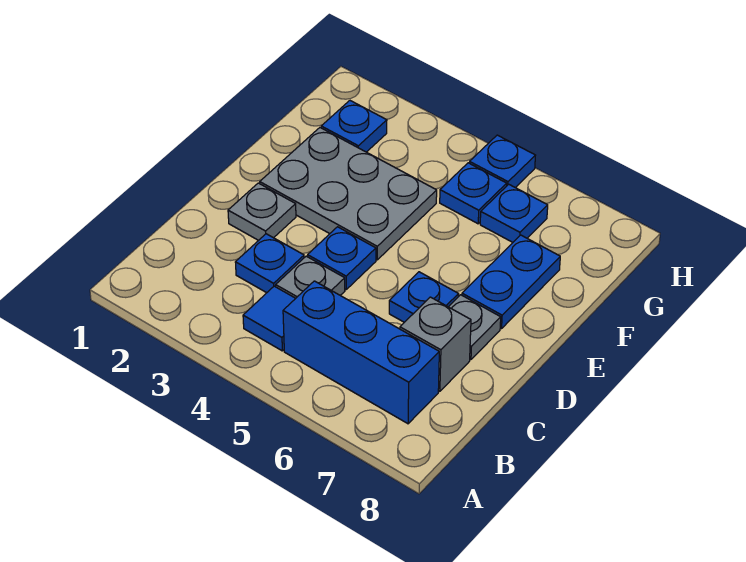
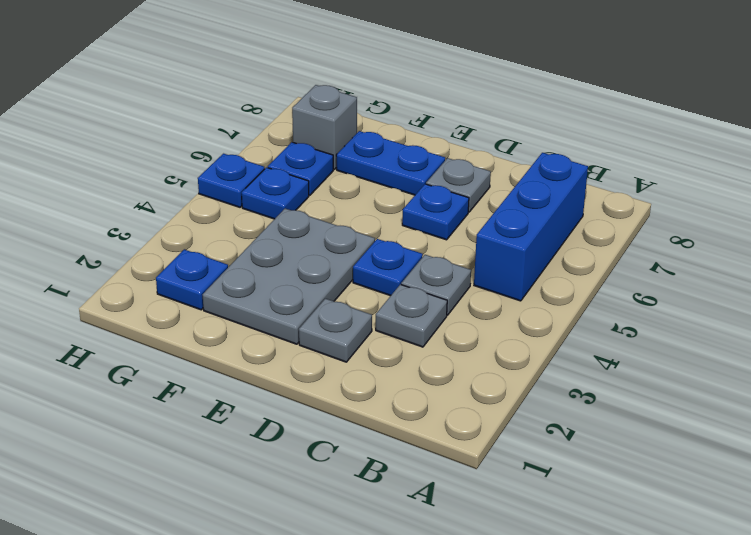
blue tile B4 level 1 -> none
blue plate C3 level 1 -> grey plate C3 level 1
grey brick C7 level 1 -> grey brick G7 level 1

